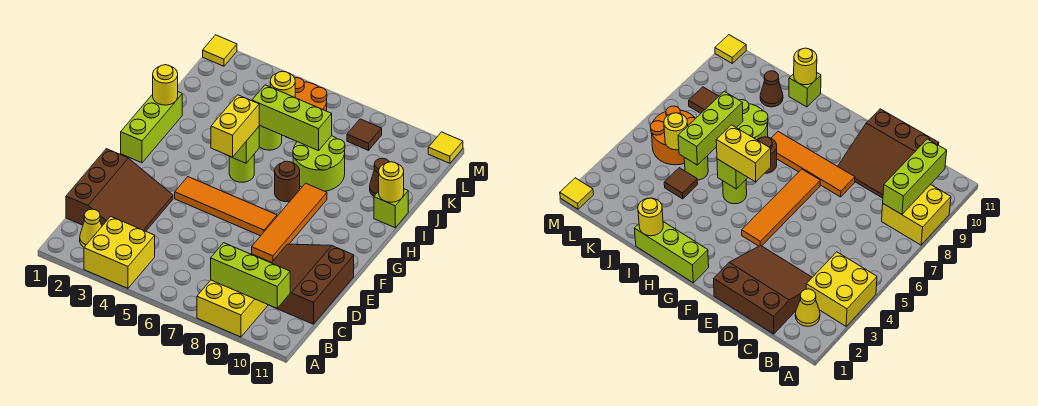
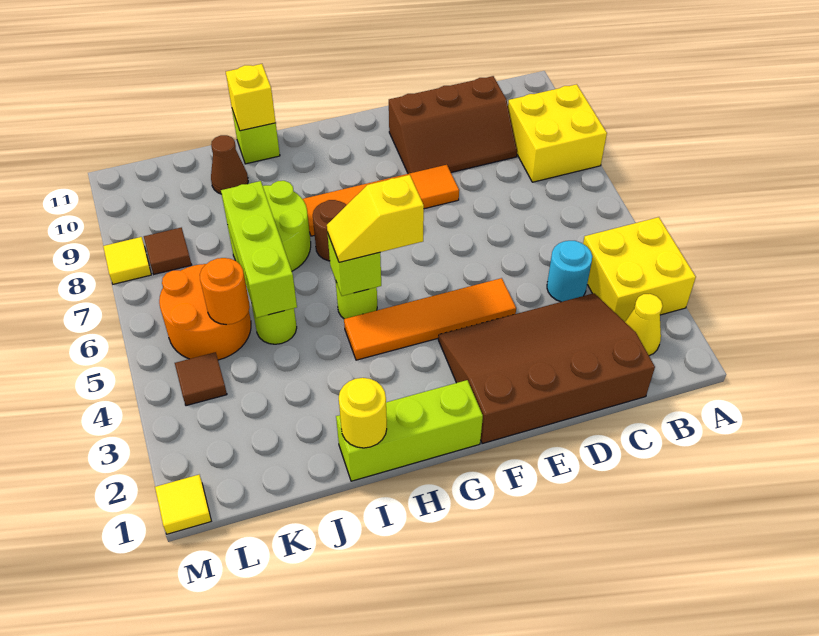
lime brick B8:B10 level 2 -> none
brown slope C1:E3 level 1 top 1 -> brown slope C1:F3 level 1 top 1
none -> cyan round brick C4 level 1
brown slope C9:E11 level 1 top 11 -> brown slope C9:E10 level 1 top 10
orange tile F4:F7 level 1 -> orange tile E4:H4 level 1
yellow brick G5:H5 level 3 -> yellow slope G5:H5 level 3 top G
yellow round brick I11 level 2 -> yellow brick I11 level 2
brown tile J4 level 1 -> brown tile L4 level 1
yellow round brick K5 level 2 -> orange round brick K5 level 2
yellow tile M11 level 1 -> yellow tile M8 level 1

